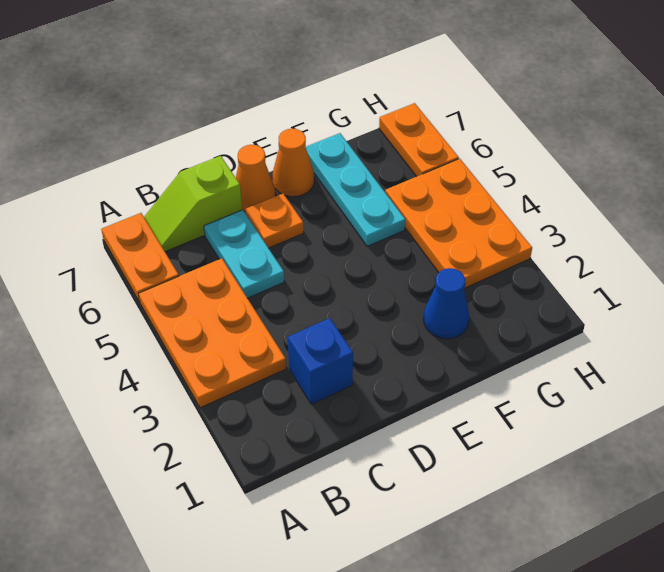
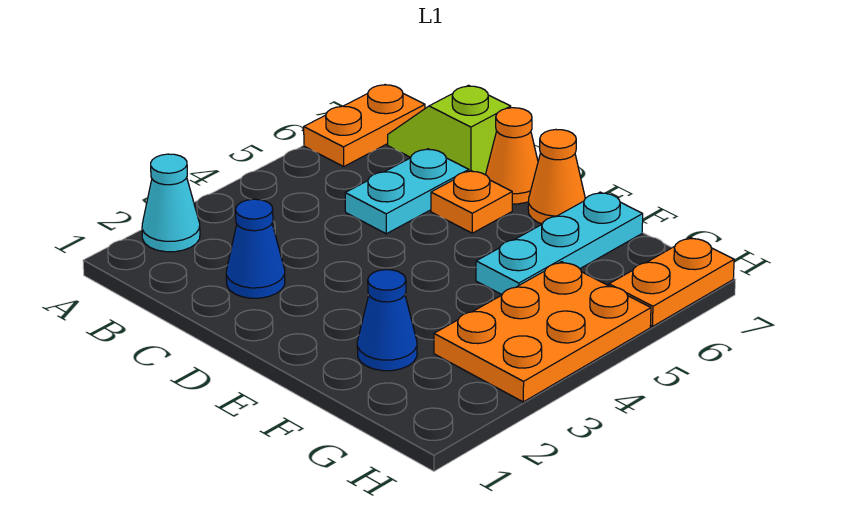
none -> cyan cone A2 level 1
orange plate A3:B5 level 1 -> none
blue brick C2 level 1 -> blue cone C2 level 1

